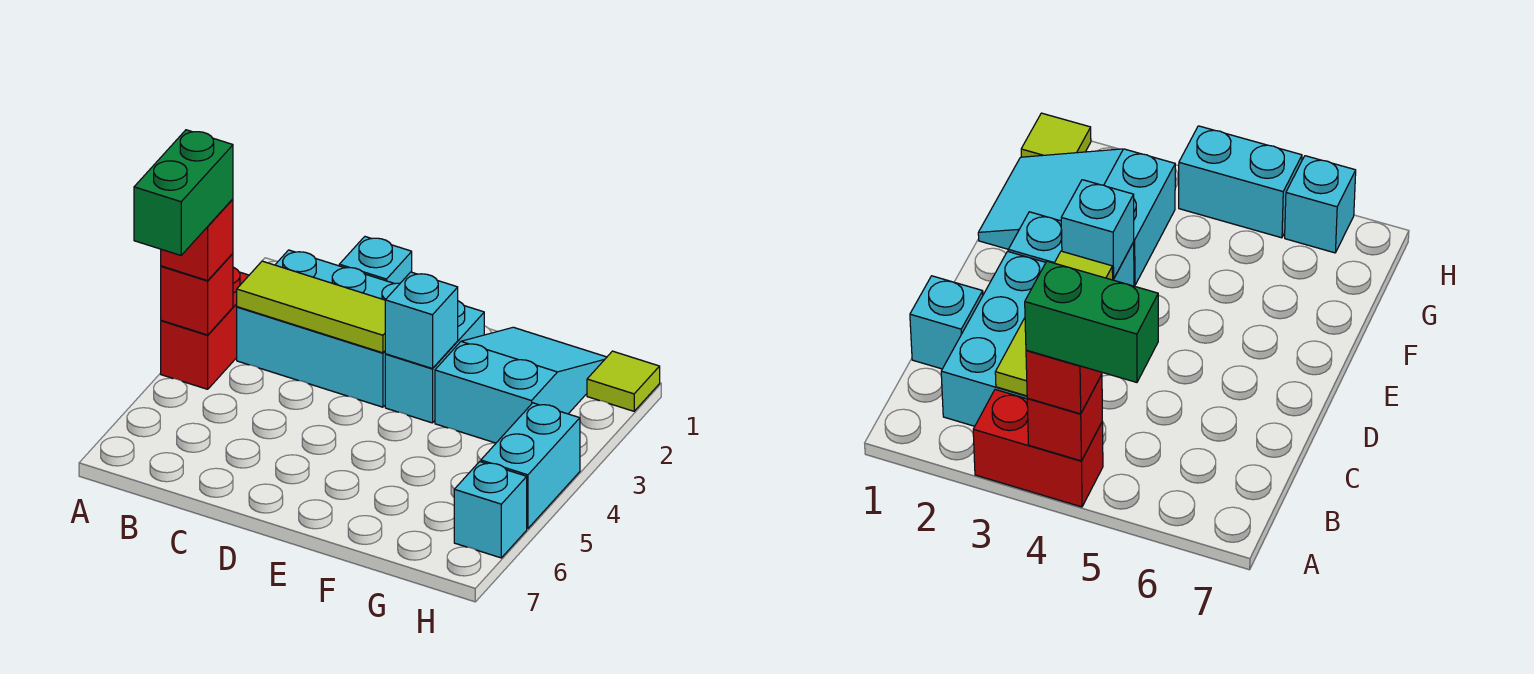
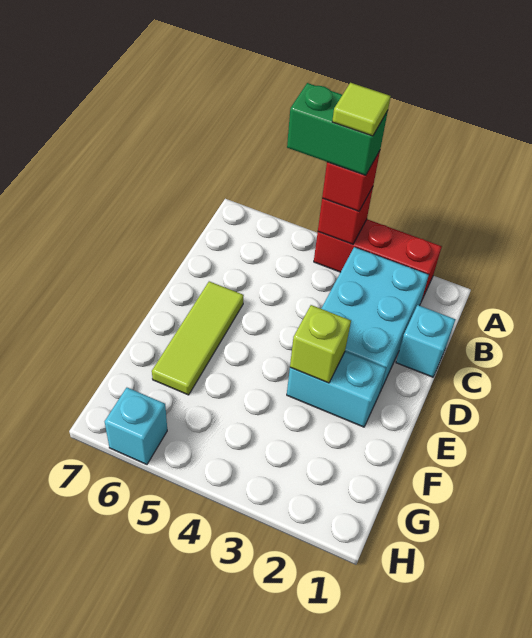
red brick A3:A4 level 1 -> red brick A2:A4 level 1
lime tile B3:D3 level 2 -> lime tile D6:F6 level 1
cyan brick E3 level 2 -> lime brick E3 level 2
cyan slope F1:G3 level 1 top 3 -> none
lime tile H1 level 1 -> lime tile A4 level 5
cyan brick H4:H5 level 1 -> none

